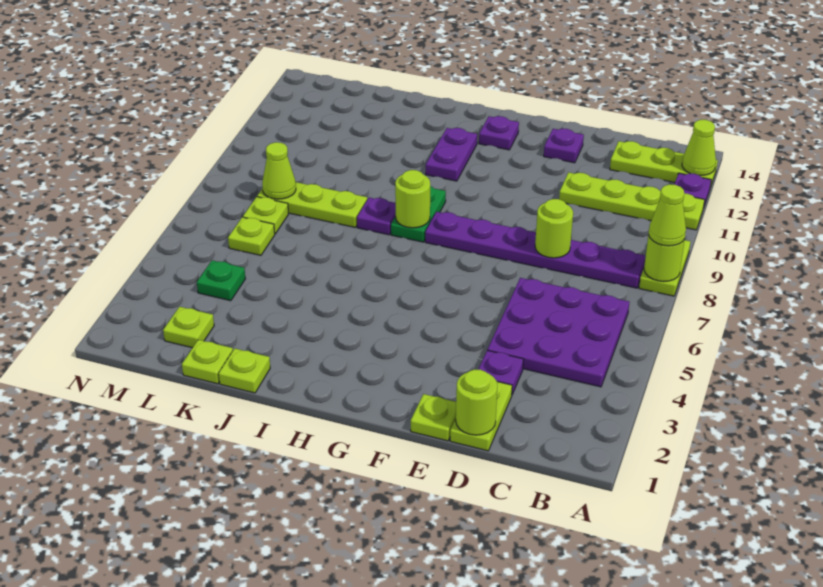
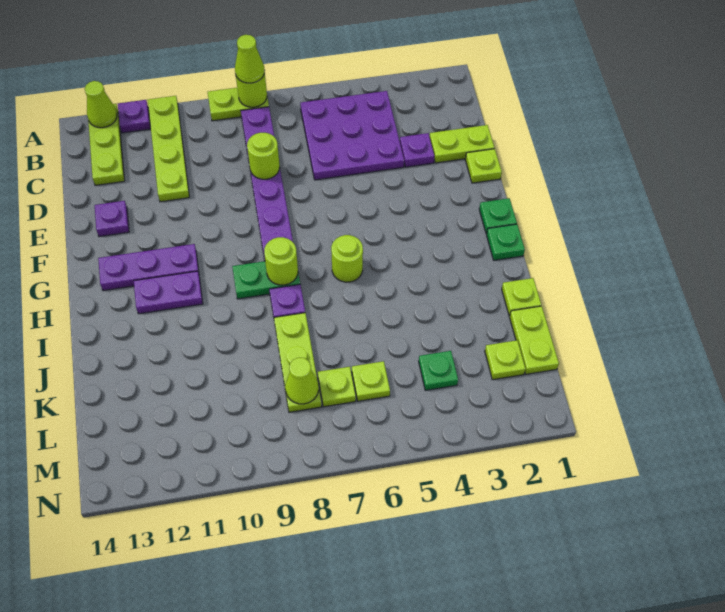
lime round brick D1 level 2 -> lime round brick H6 level 1
none -> green plate G1 level 1
purple plate G13 level 1 -> purple plate G11:G13 level 1
none -> green plate H1 level 1
lime plate K1 level 1 -> lime plate K1:L1 level 1

